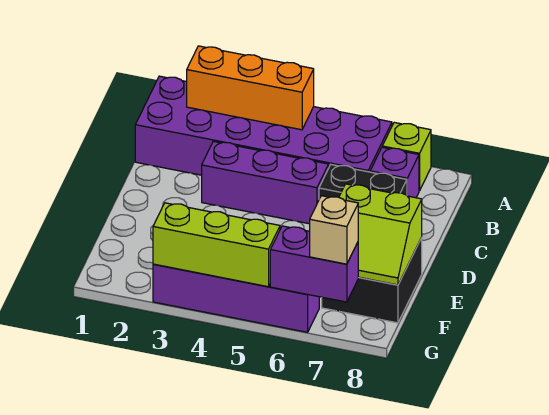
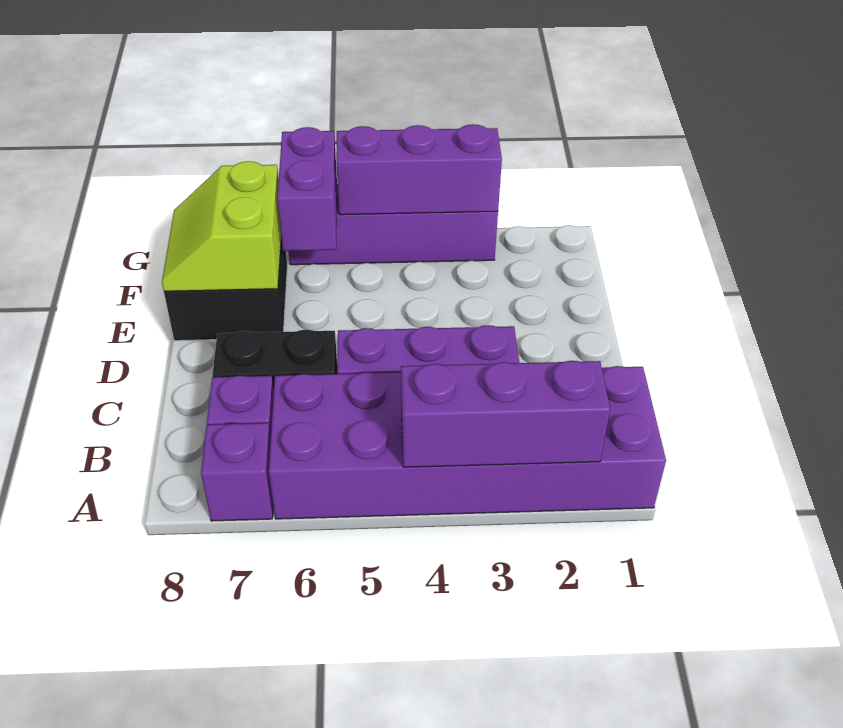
orange brick A2:A4 level 2 -> purple brick A2:A4 level 2
lime brick A7 level 1 -> purple brick A7 level 1
lime slope E7:F8 level 2 top E -> lime slope E7:F8 level 2 top 7
lime brick G3:G5 level 2 -> purple brick G3:G5 level 2
purple brick G6:G7 level 2 -> purple brick F6:G6 level 2
tan brick G7 level 3 -> none

